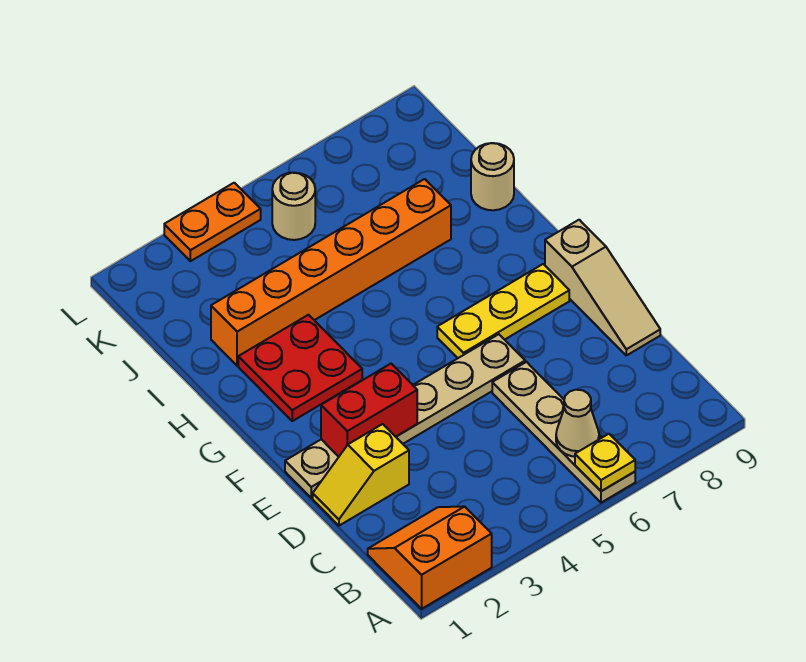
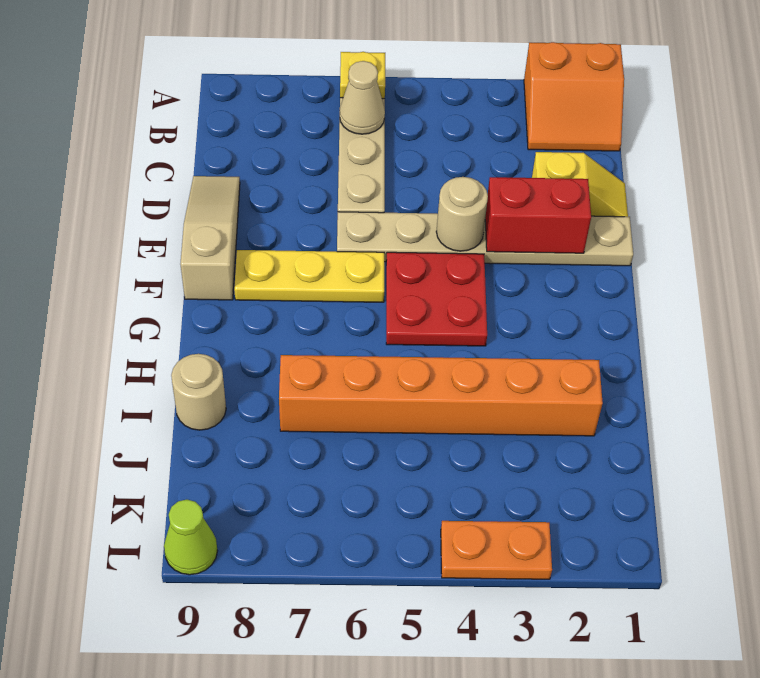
red plate G2:H3 level 1 -> red plate F4:G5 level 1
tan round brick K5 level 1 -> tan round brick E4 level 2
none -> lime cone L9 level 1

